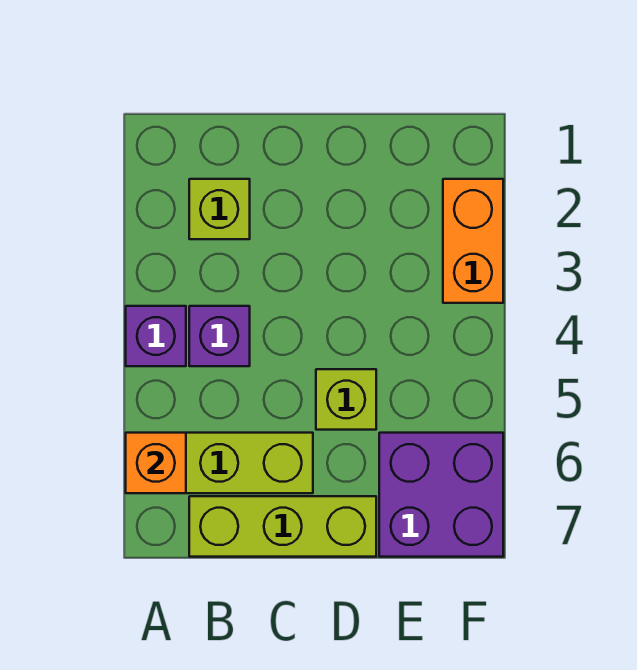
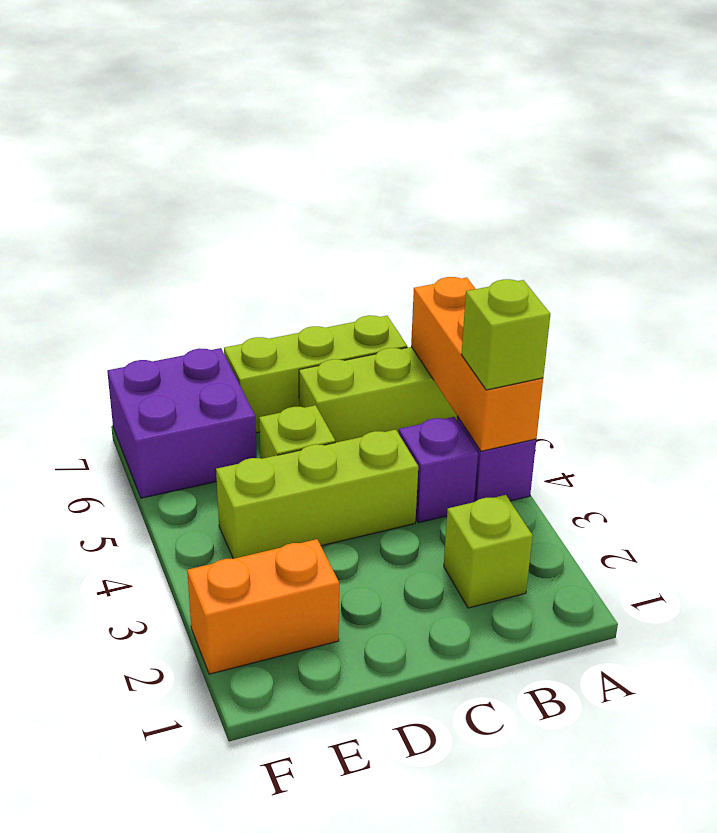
none -> lime brick A4 level 3
orange brick A6 level 2 -> orange brick A4:A6 level 2
none -> lime brick C4:E4 level 1
orange brick F2:F3 level 1 -> orange brick E2:F2 level 1

